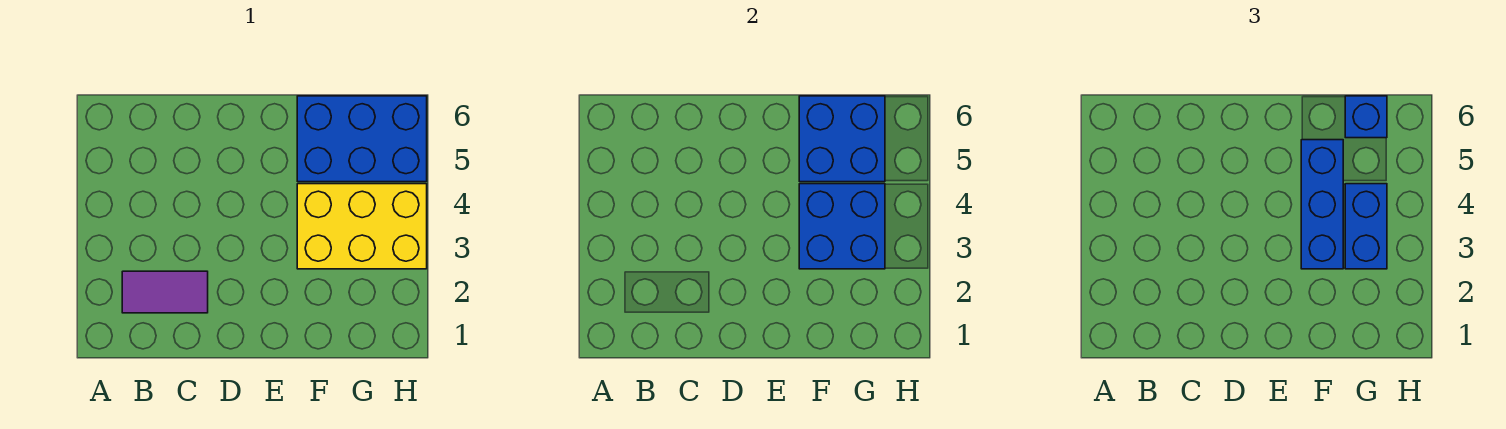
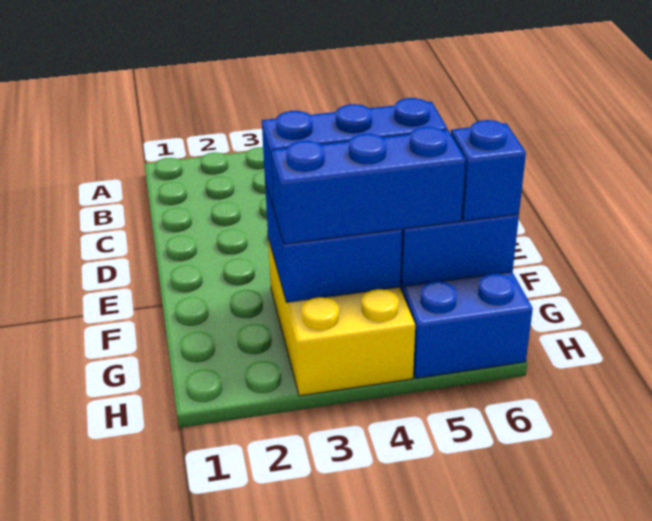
purple tile B2:C2 level 1 -> none
blue brick G3:G4 level 3 -> blue brick G3:G5 level 3

